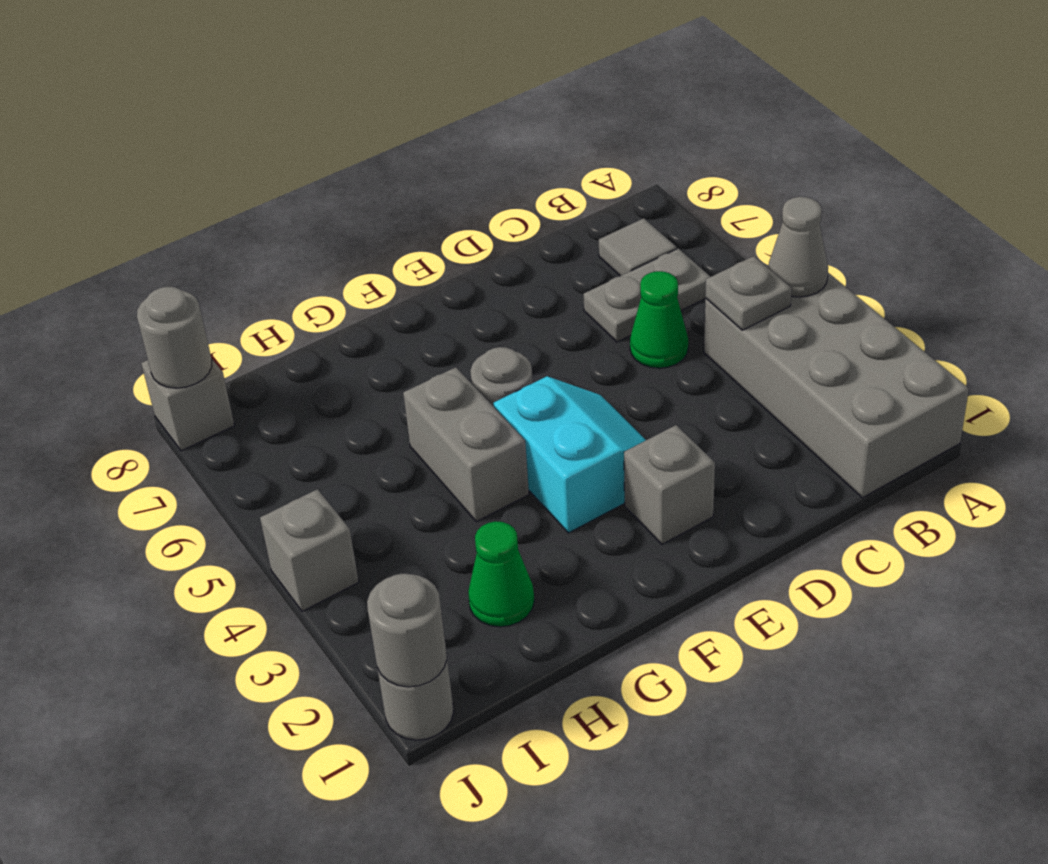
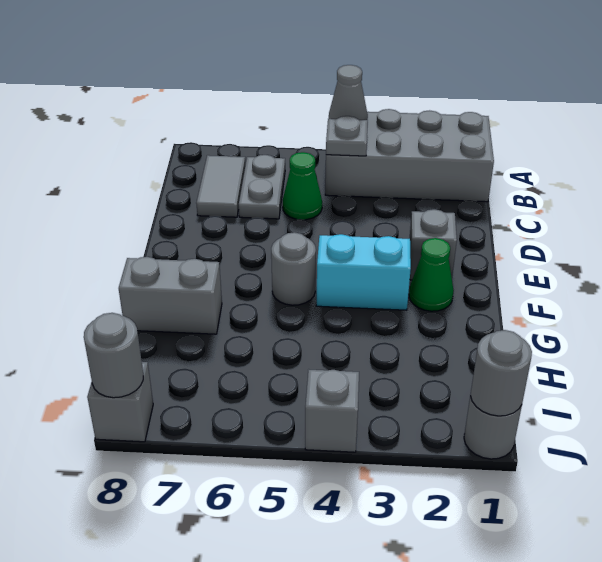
grey tile B7 level 1 -> grey tile B7:C7 level 1
grey brick G4:G5 level 1 -> grey brick G7:G8 level 1
green cone H2 level 1 -> green cone F2 level 1

